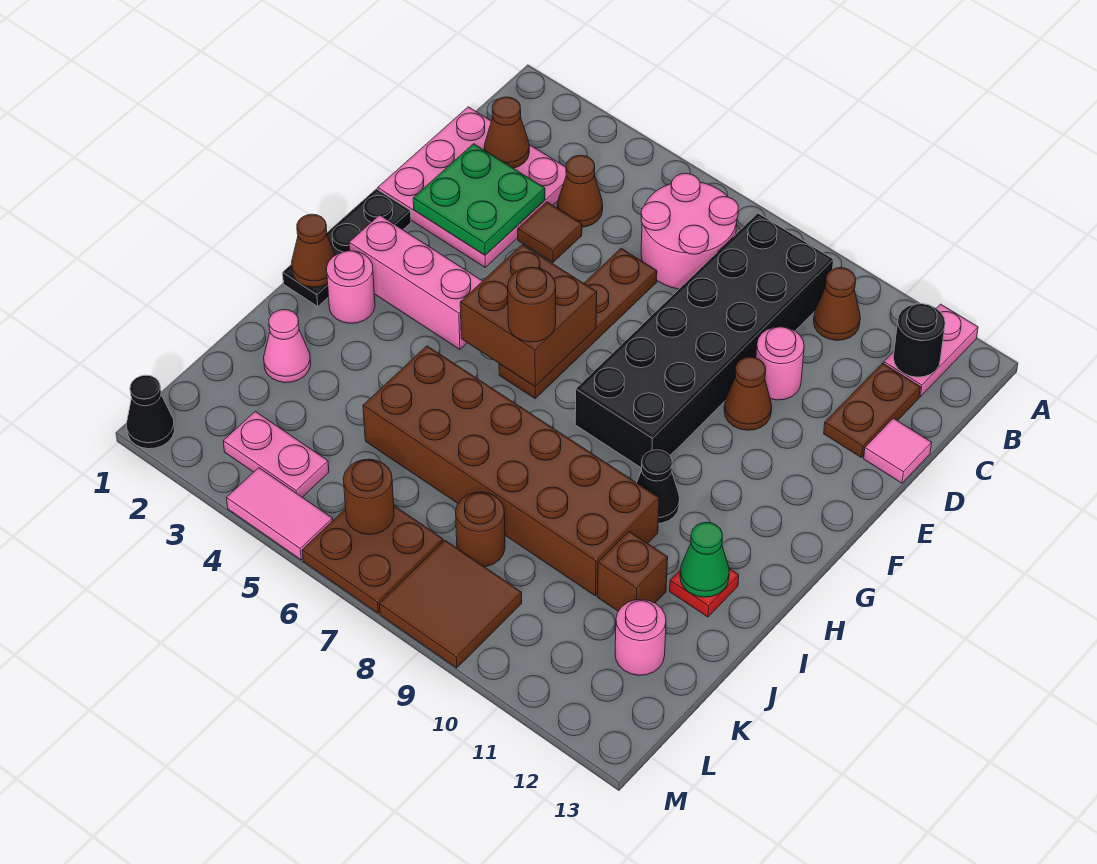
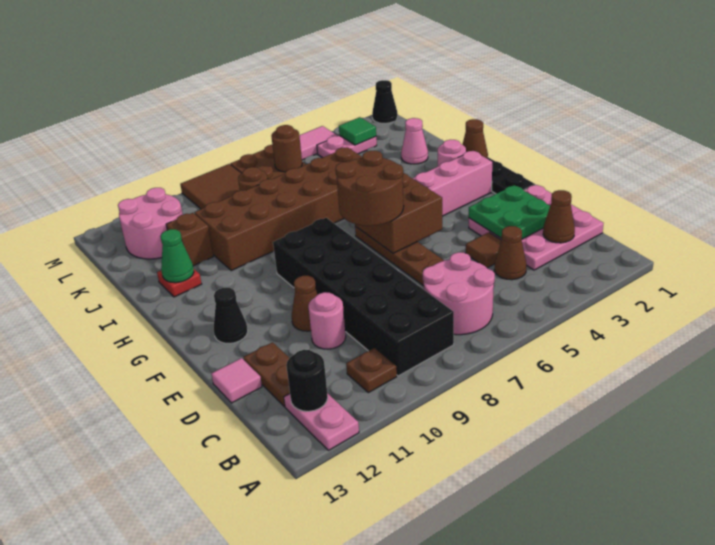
brown cone B10 level 1 -> brown plate B10 level 1
brown round brick G6 level 3 -> brown round brick F6:G7 level 3
black cone H10 level 1 -> black cone F12 level 1
pink round brick K12 level 1 -> pink round brick K11:L12 level 1
none -> green tile L3 level 2

